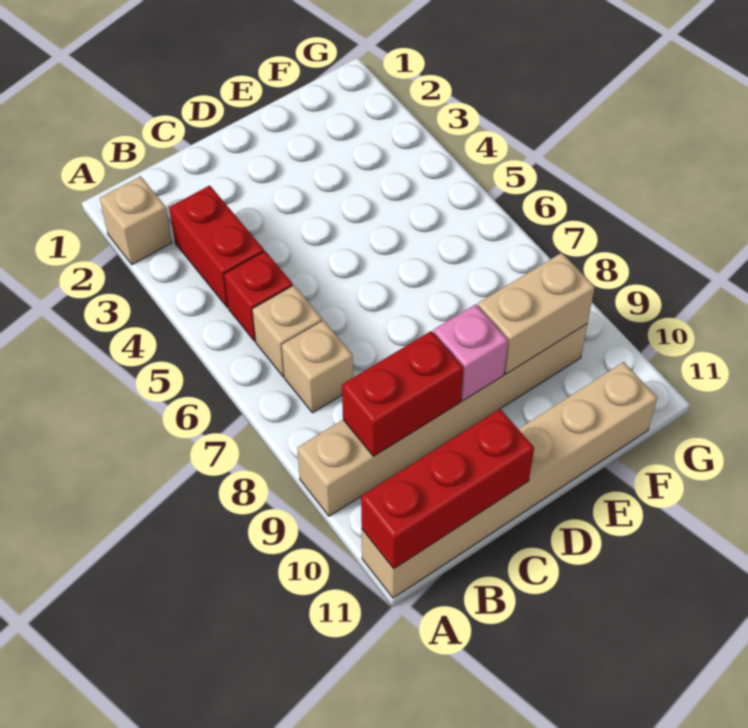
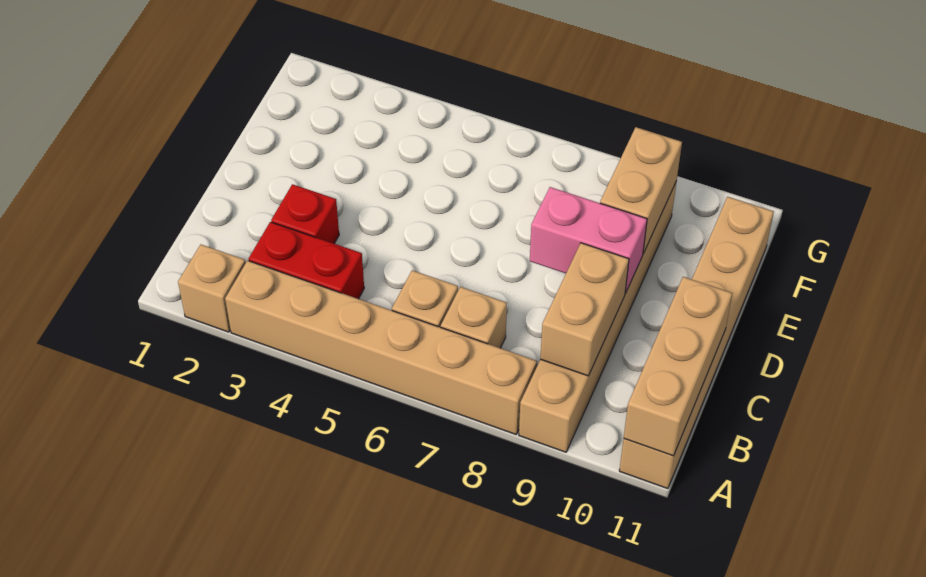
none -> tan brick A3:A8 level 1
red brick A11:C11 level 2 -> tan brick A11:C11 level 2
red brick B5 level 1 -> red brick C3 level 1
red brick B9:C9 level 2 -> tan brick B9:C9 level 2
pink brick D9 level 2 -> pink brick D8:D9 level 2

